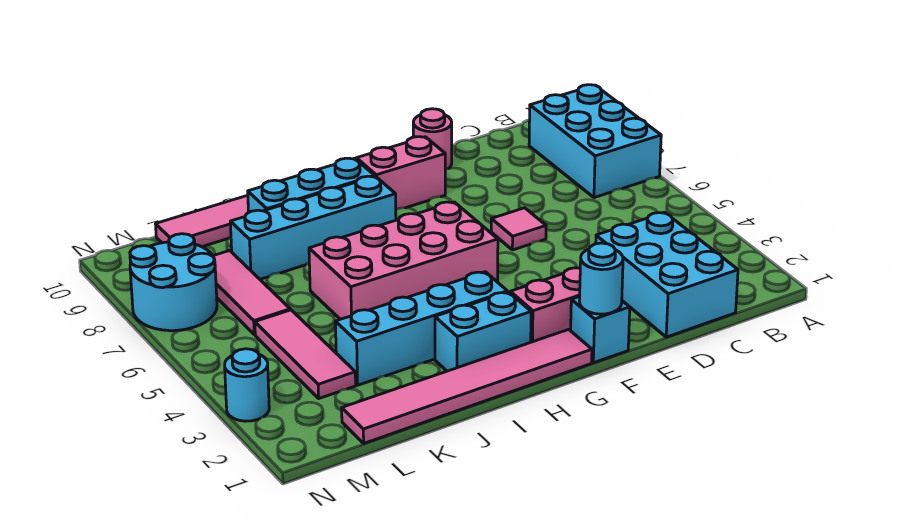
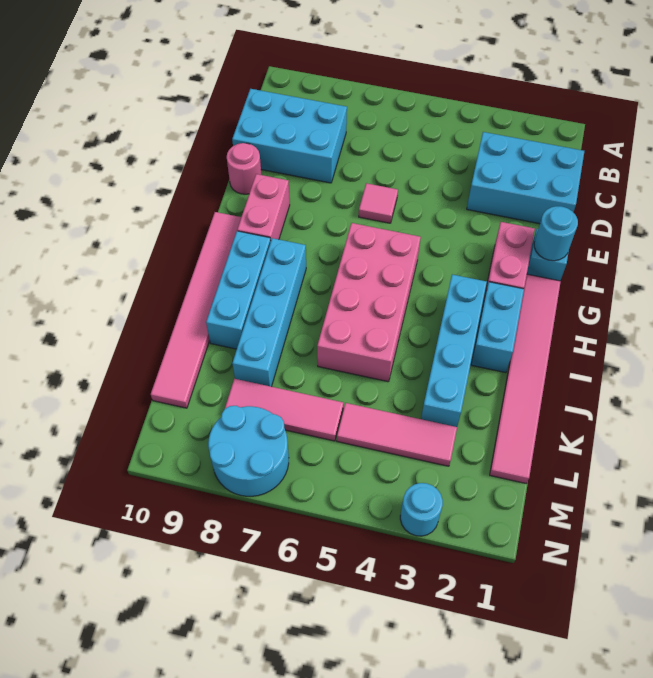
cyan brick A7:B9 level 1 -> cyan brick C8:D10 level 1

